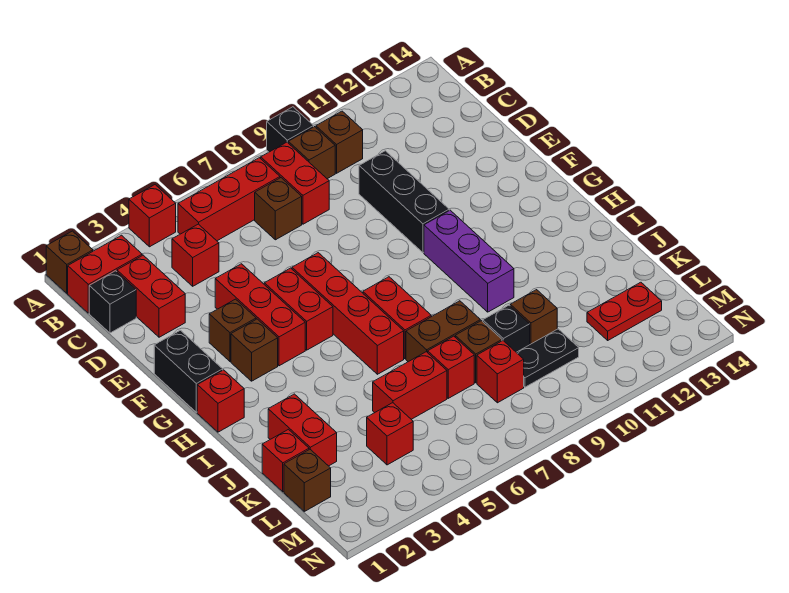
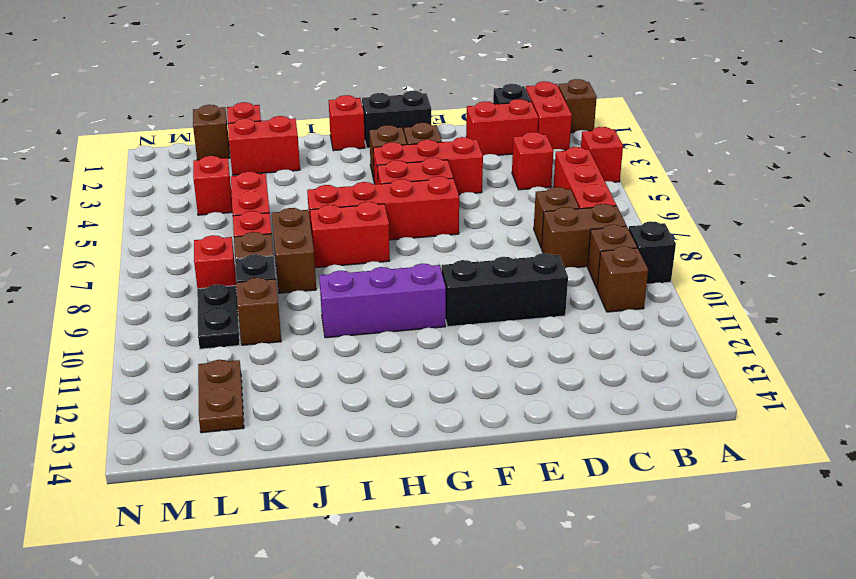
red brick B8:C8 level 1 -> brown brick B8:C8 level 1
red plate L12:L13 level 1 -> brown plate L12:L13 level 1

